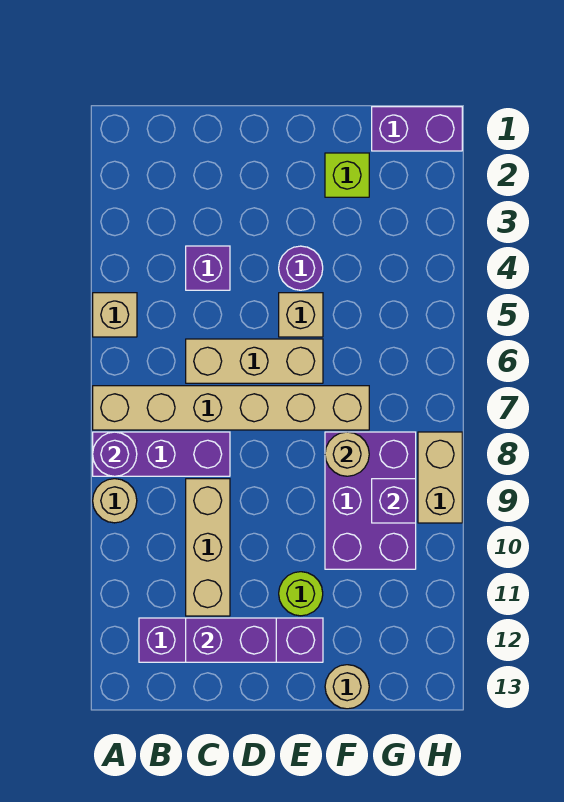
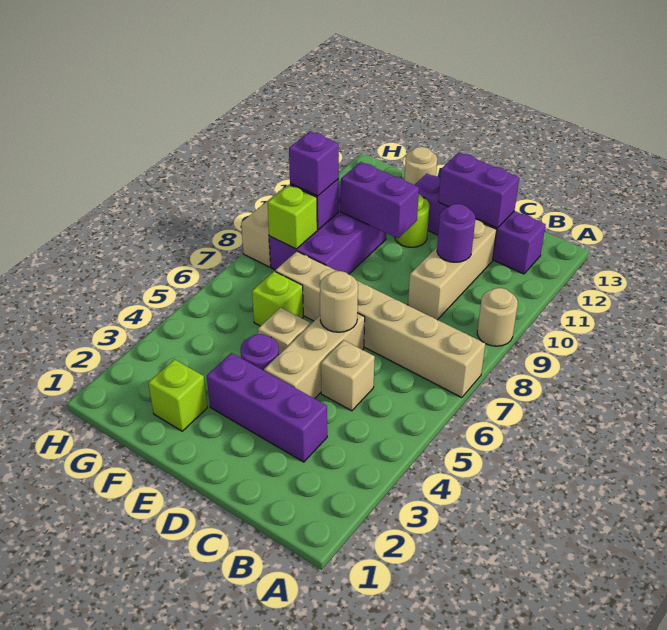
tan brick A5 level 1 -> tan brick C5 level 1
purple brick A8:C8 level 1 -> purple brick C3:E3 level 1
purple round brick A8 level 2 -> purple round brick C10 level 2
purple brick C4 level 1 -> purple brick G9 level 3
tan brick C6:E6 level 1 -> tan brick D4:D6 level 1
none -> lime brick F6 level 1
tan round brick F8 level 2 -> tan round brick D6 level 2
purple brick G1:H1 level 1 -> purple brick E10:F10 level 2
none -> lime brick G8 level 2

